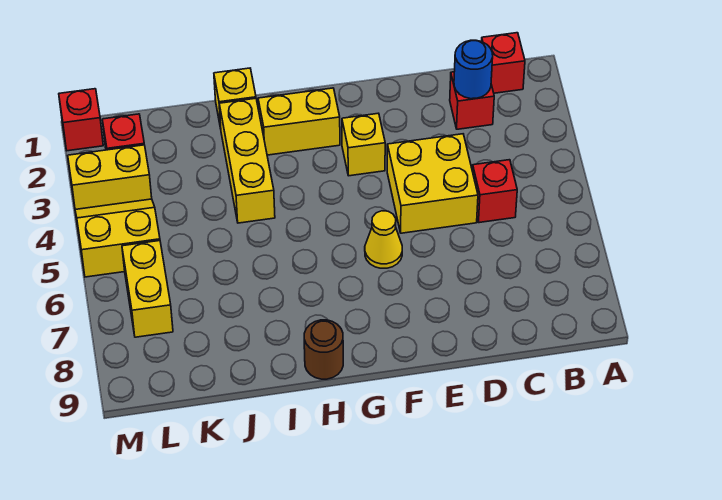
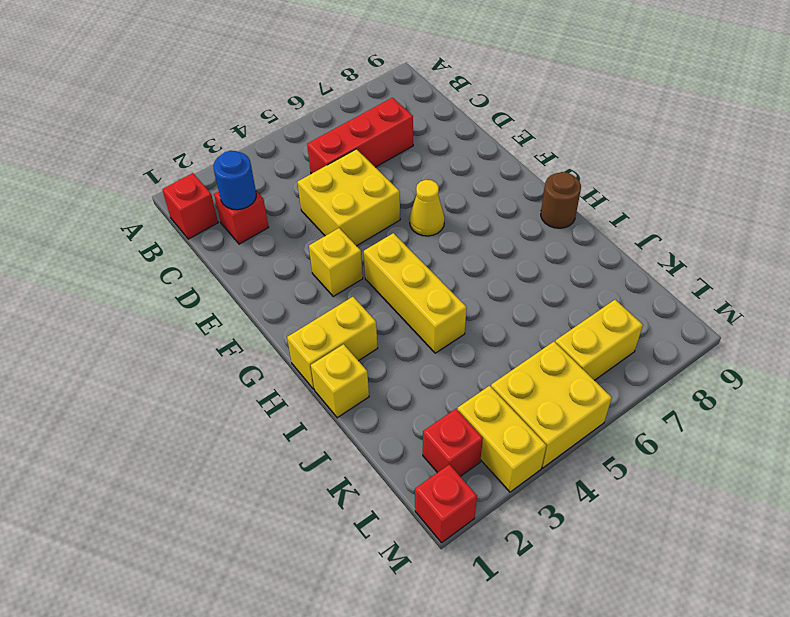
red brick C5 level 1 -> red brick C5:C7 level 1
yellow brick G2:H2 level 1 -> yellow brick H1:H2 level 1
yellow brick I2:I4 level 1 -> yellow brick G4:I4 level 1
yellow slope L4:M5 level 1 top 5 -> yellow brick L4:M5 level 1

